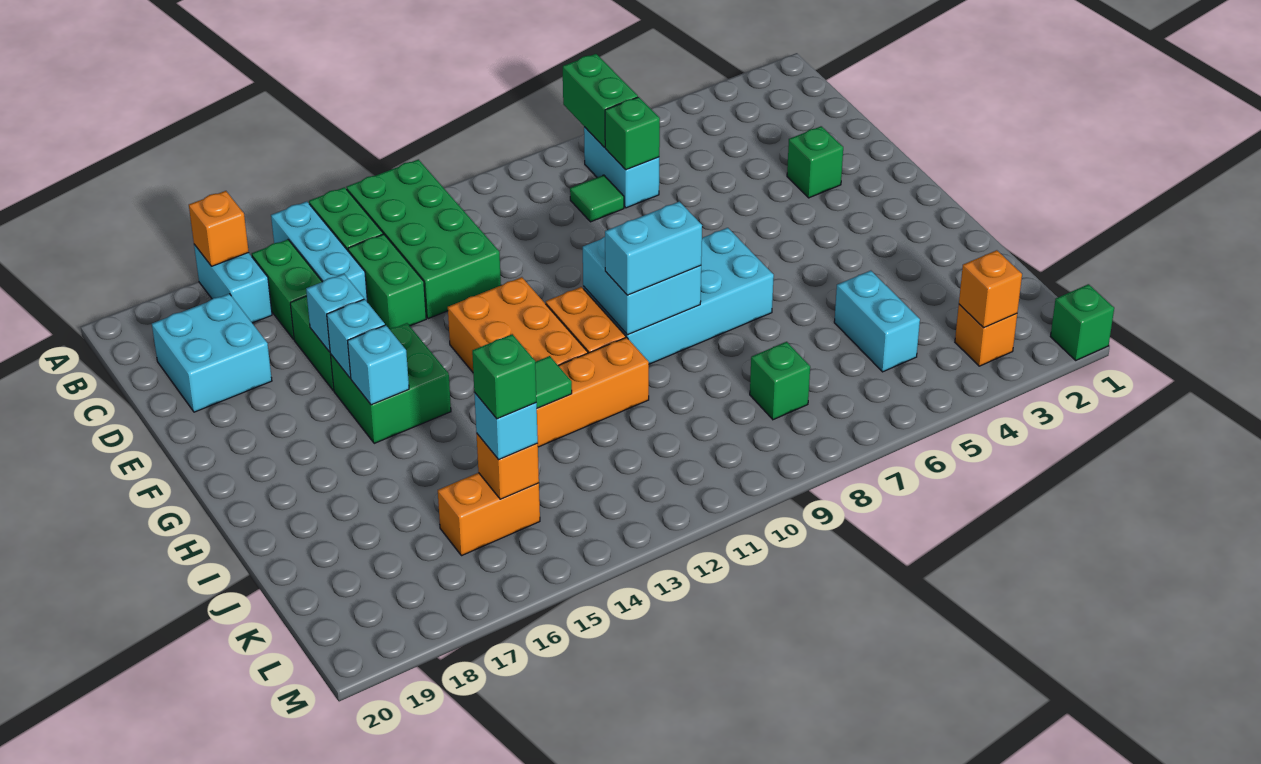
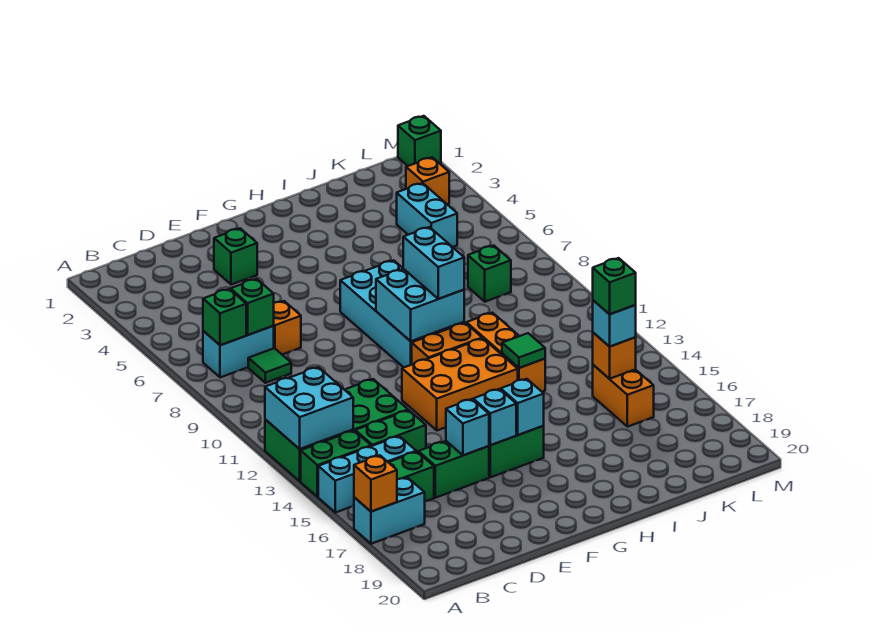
green brick A7:B7 level 2 -> green brick B7 level 2
cyan brick C18:D19 level 1 -> cyan brick A12:B13 level 2
cyan brick J5:K5 level 1 -> cyan brick K4:K5 level 1
orange brick L3 level 2 -> orange brick D7 level 1

